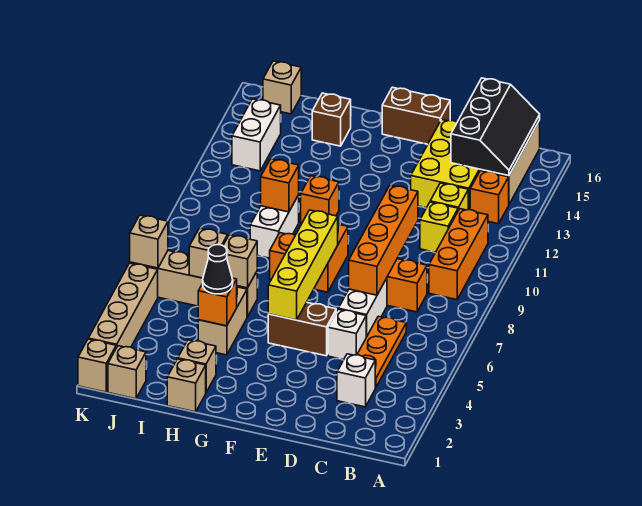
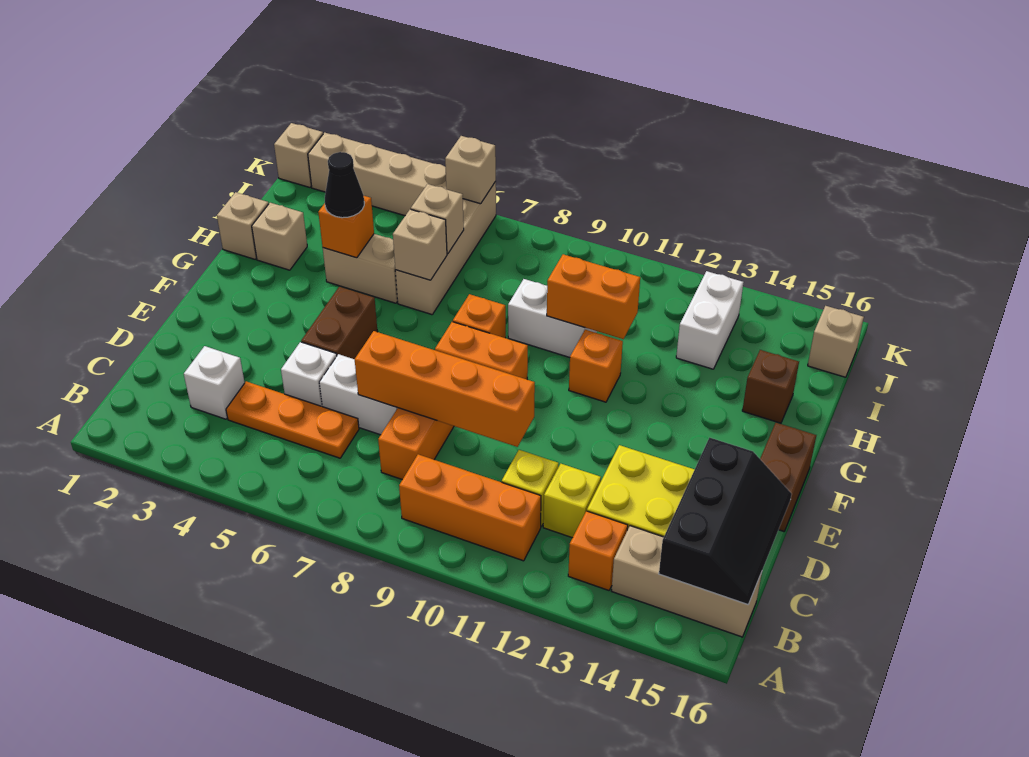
black slope B14:C16 level 2 top C -> black slope B15:D16 level 2 top 15
yellow brick F5:F8 level 2 -> none
orange brick H10 level 2 -> orange brick H10:H11 level 2
tan brick J1 level 1 -> none
white brick J13:J14 level 1 -> white brick I13:J13 level 1

